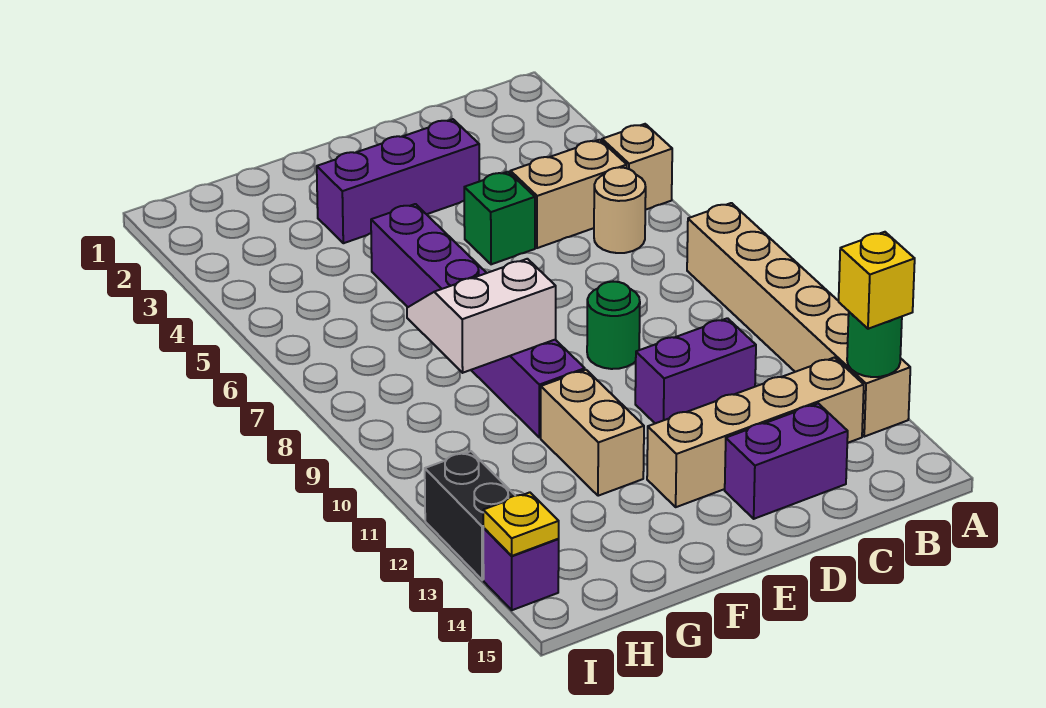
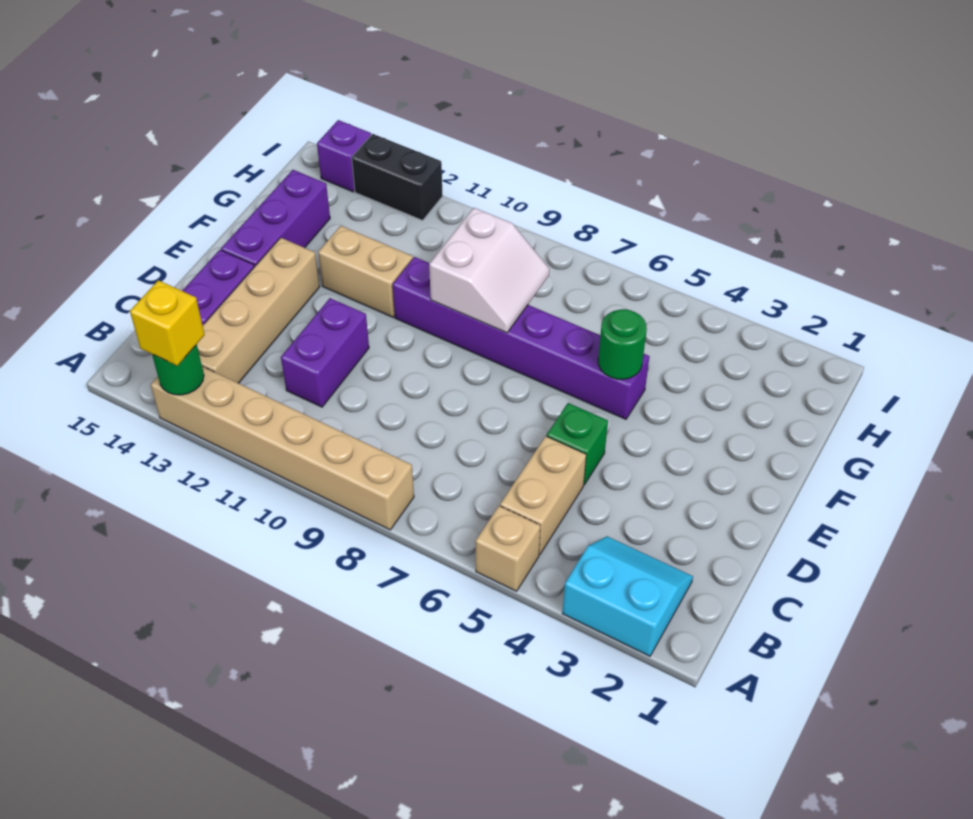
none -> cyan slope A2:B3 level 1 top A
tan round brick B6 level 1 -> none
purple brick D3:F3 level 1 -> purple brick E14:G14 level 1
green round brick D9 level 1 -> green round brick F5 level 2
yellow plate I14 level 2 -> none

